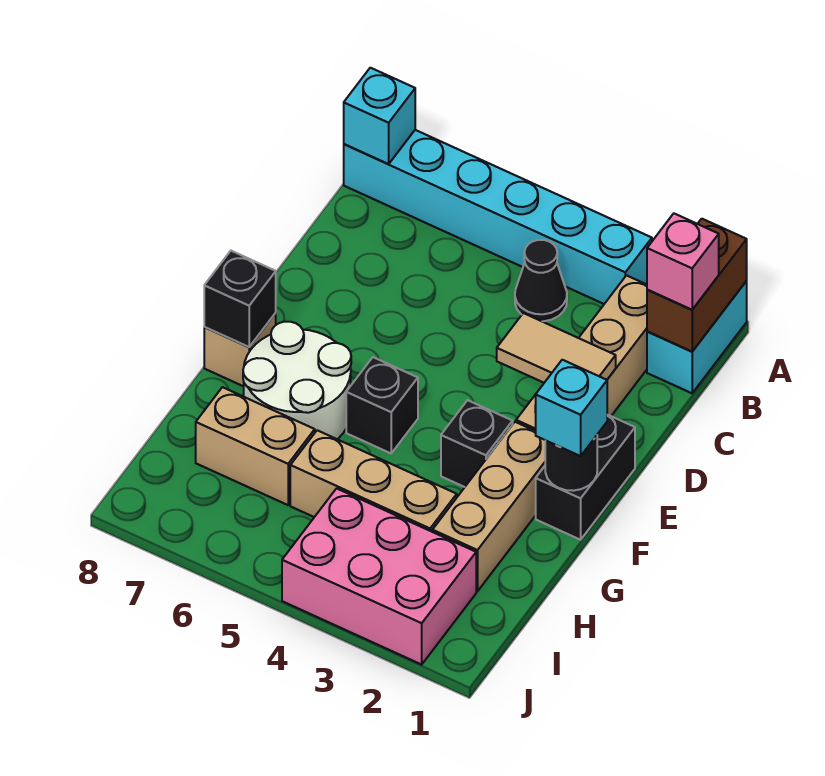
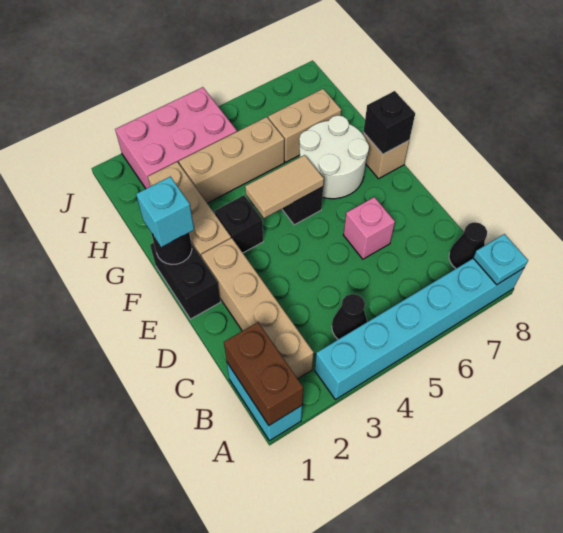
cyan brick A8 level 2 -> cyan plate A8 level 2
pink brick B1 level 3 -> pink brick D6 level 1
none -> black cone B8 level 1
tan tile D2:D3 level 2 -> tan tile F4:F5 level 2

